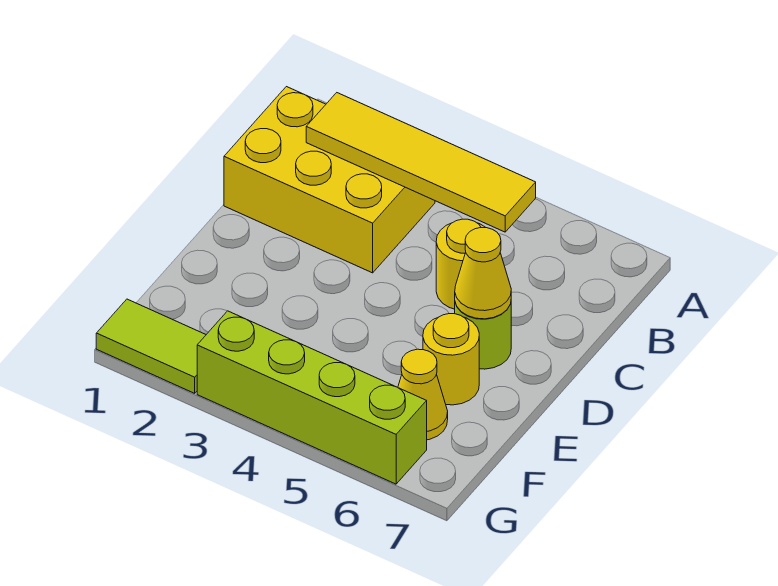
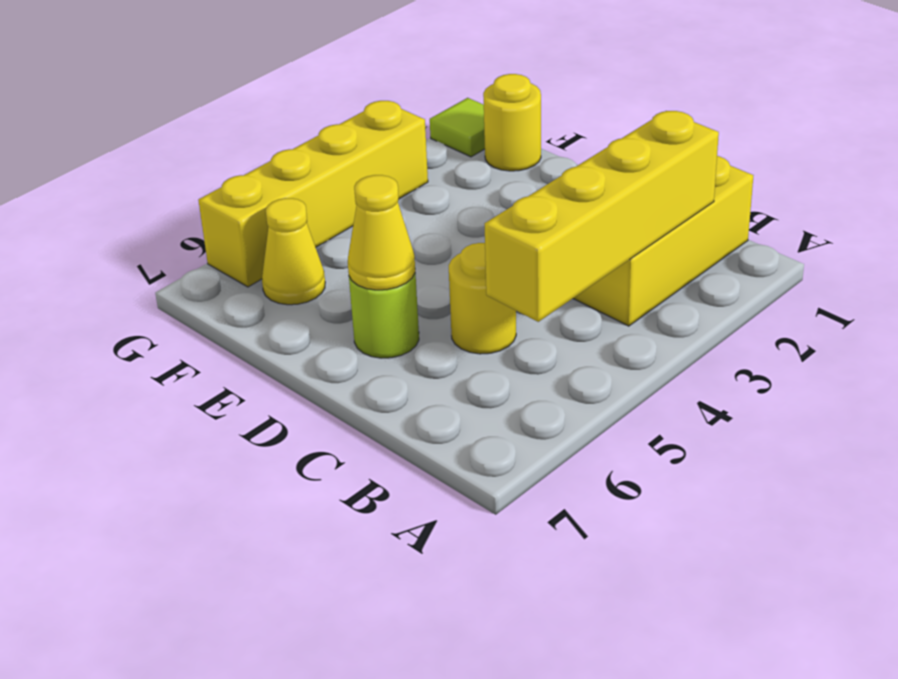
yellow tile B2:B5 level 2 -> yellow brick B2:B5 level 2
yellow round brick E6 level 1 -> yellow round brick F1 level 1
lime tile G1:G2 level 1 -> lime tile G1 level 1
lime brick G3:G6 level 1 -> yellow brick G3:G6 level 1

